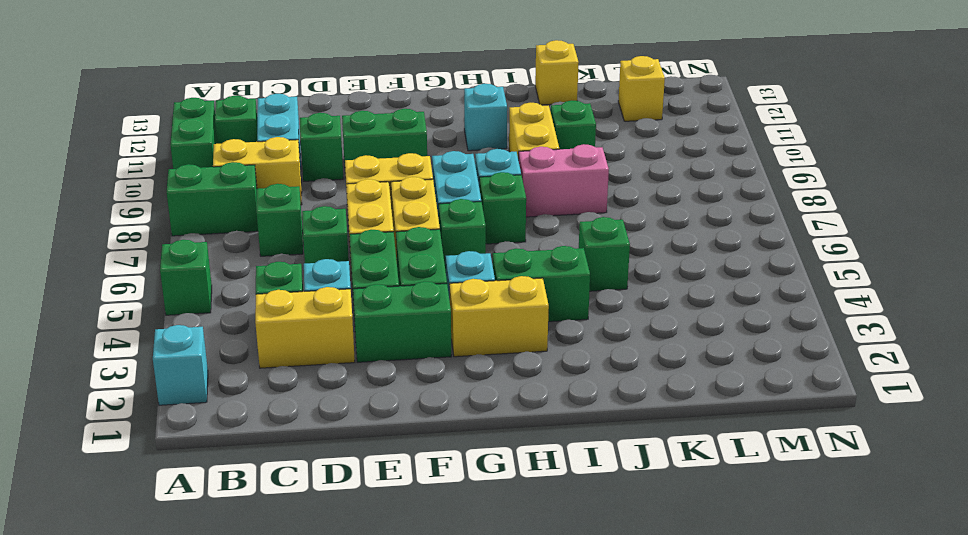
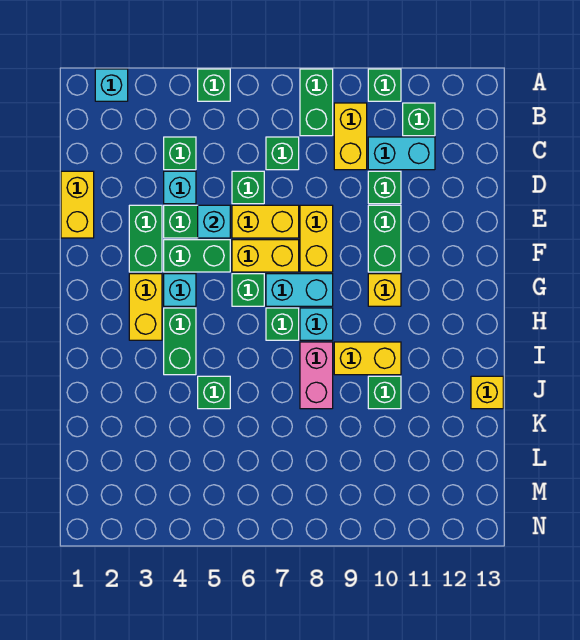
green brick A10:A11 level 1 -> green brick A10 level 1
yellow brick C3:D3 level 1 -> yellow brick D1:E1 level 1
cyan brick H11 level 1 -> cyan brick E5 level 2
yellow brick L12 level 1 -> yellow brick G10 level 1

